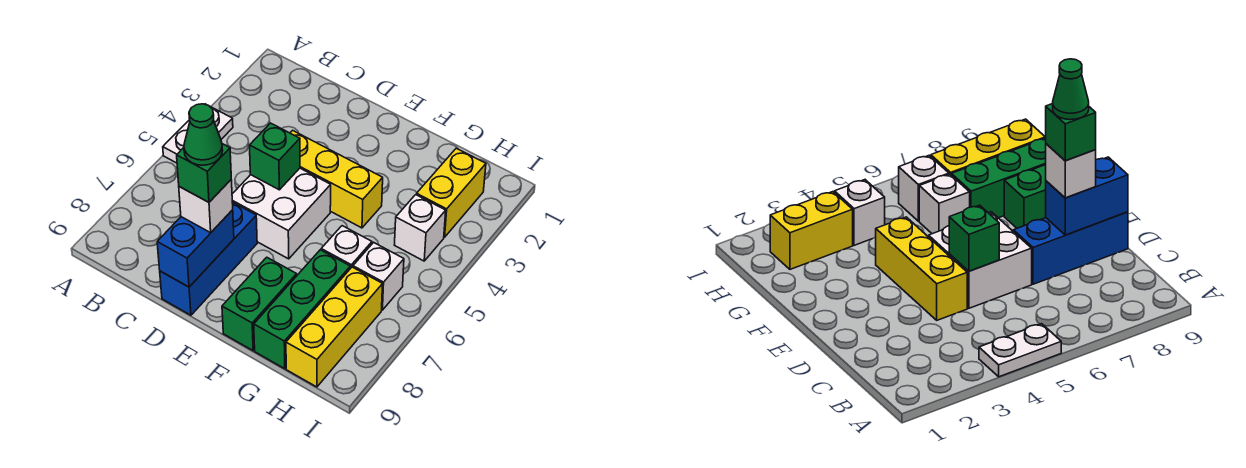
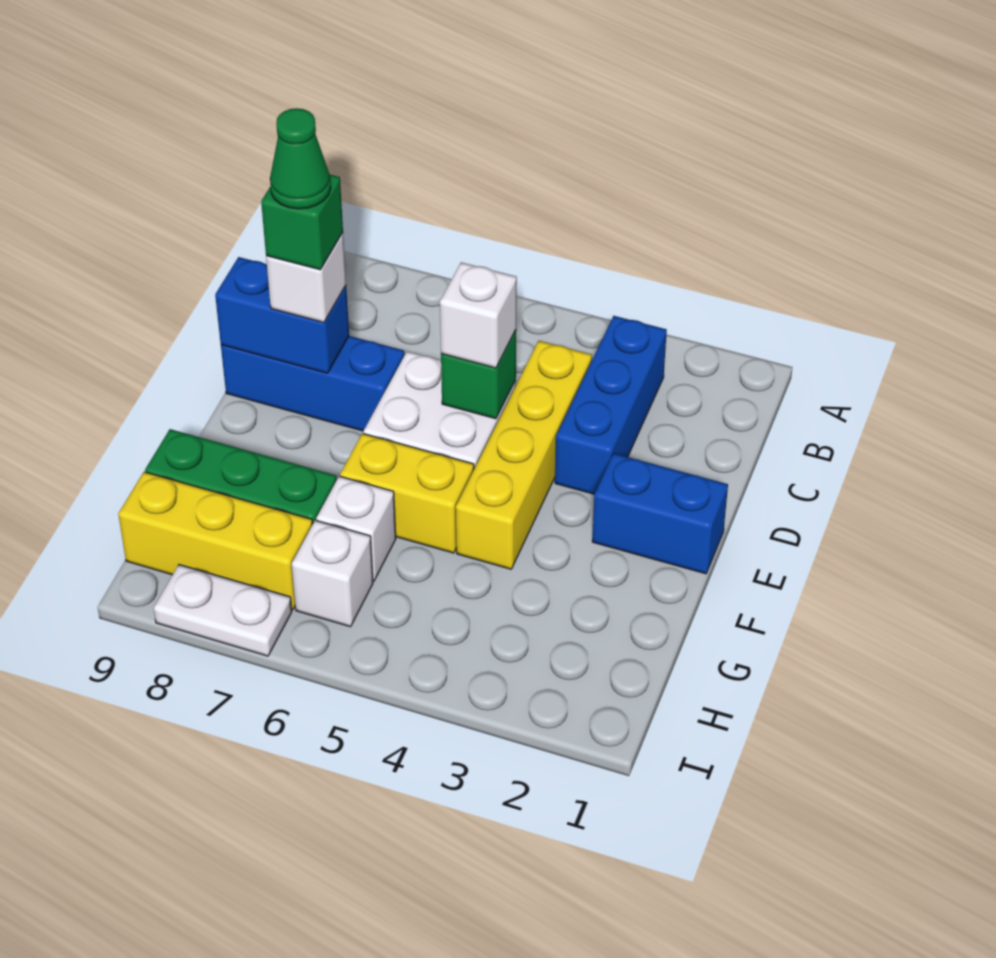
white plate A4:A5 level 1 -> white plate I7:I8 level 1
none -> blue brick B3:D3 level 1
yellow brick D4:F4 level 1 -> yellow brick C4:F4 level 1
none -> blue brick E1:E2 level 1
green brick F8:F9 level 1 -> none
yellow brick H2:H3 level 1 -> yellow brick F5:F6 level 1
white brick H4 level 1 -> white brick D5 level 3

